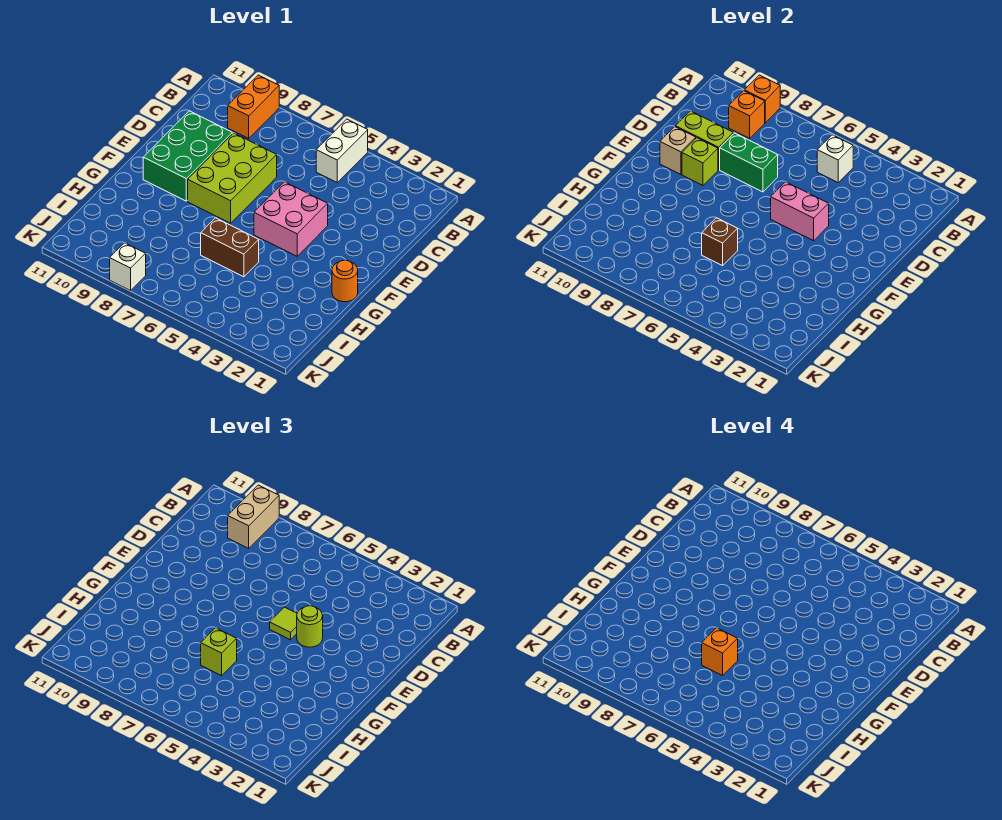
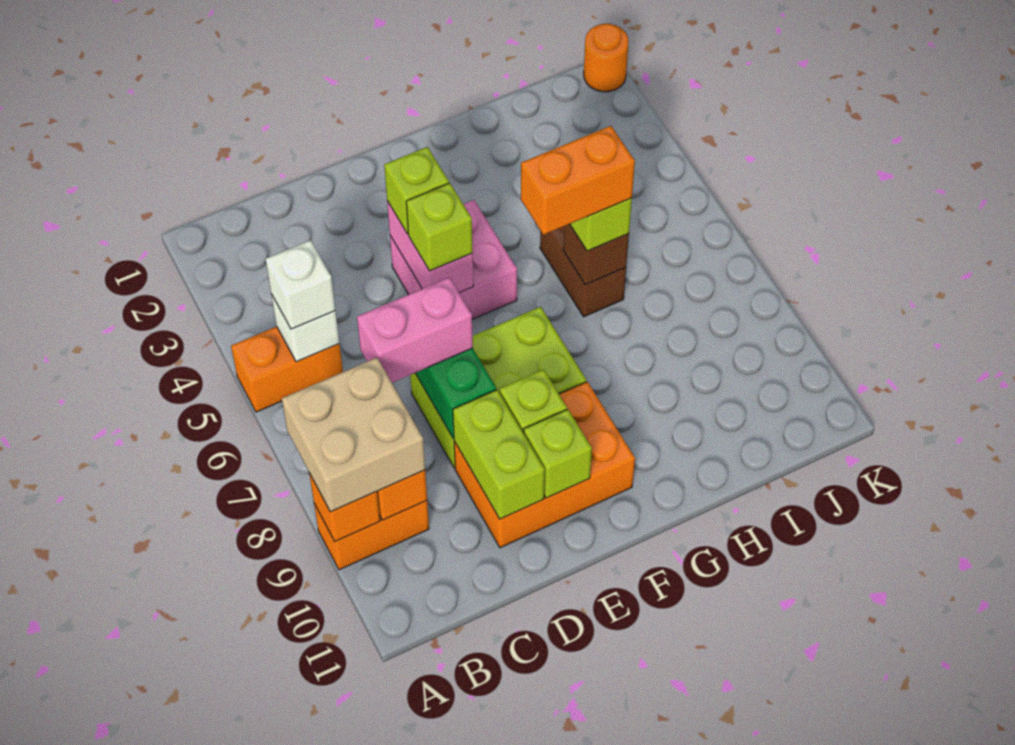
white brick A5:B5 level 1 -> orange brick A5:B5 level 1
tan brick A9:B9 level 3 -> tan brick A8:B9 level 3
none -> pink brick C7:D7 level 3
green brick D9:F10 level 1 -> orange brick D9:F10 level 1
lime round brick E4 level 3 -> lime brick E4 level 3
lime tile E5 level 3 -> lime brick E5 level 3
tan brick E10 level 2 -> lime brick E10 level 2
orange round brick G1 level 1 -> orange round brick K1 level 1
orange brick H6 level 4 -> orange brick G6:H6 level 4
white brick K8 level 1 -> white brick B5 level 3

